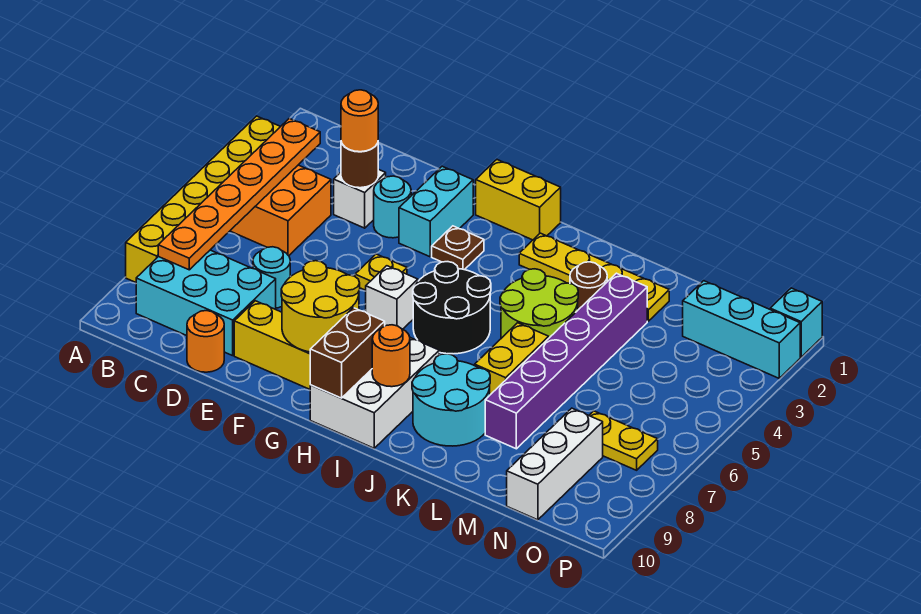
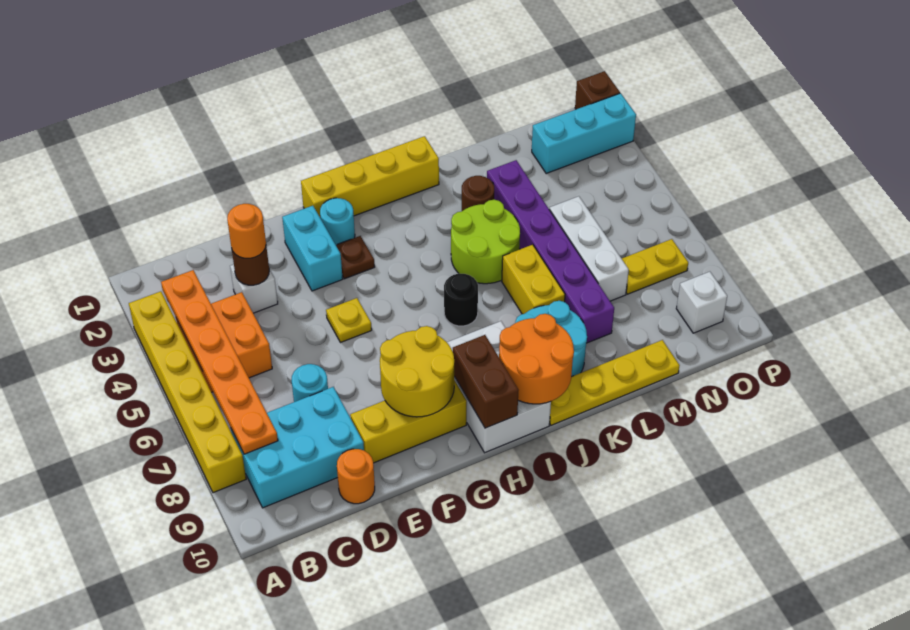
cyan round brick E3 level 1 -> cyan round brick G2 level 1
yellow brick G1:H1 level 1 -> yellow brick G1:J1 level 1
white brick G6 level 1 -> white brick O9 level 1
black round brick H5:I6 level 1 -> black round brick I6 level 1
yellow plate I2:L2 level 1 -> yellow plate J10:M10 level 1
orange round brick I9 level 2 -> orange round brick I9:J10 level 2
white brick N8:N10 level 1 -> white brick M5:M7 level 1
cyan brick P1 level 1 -> brown brick P1 level 1

